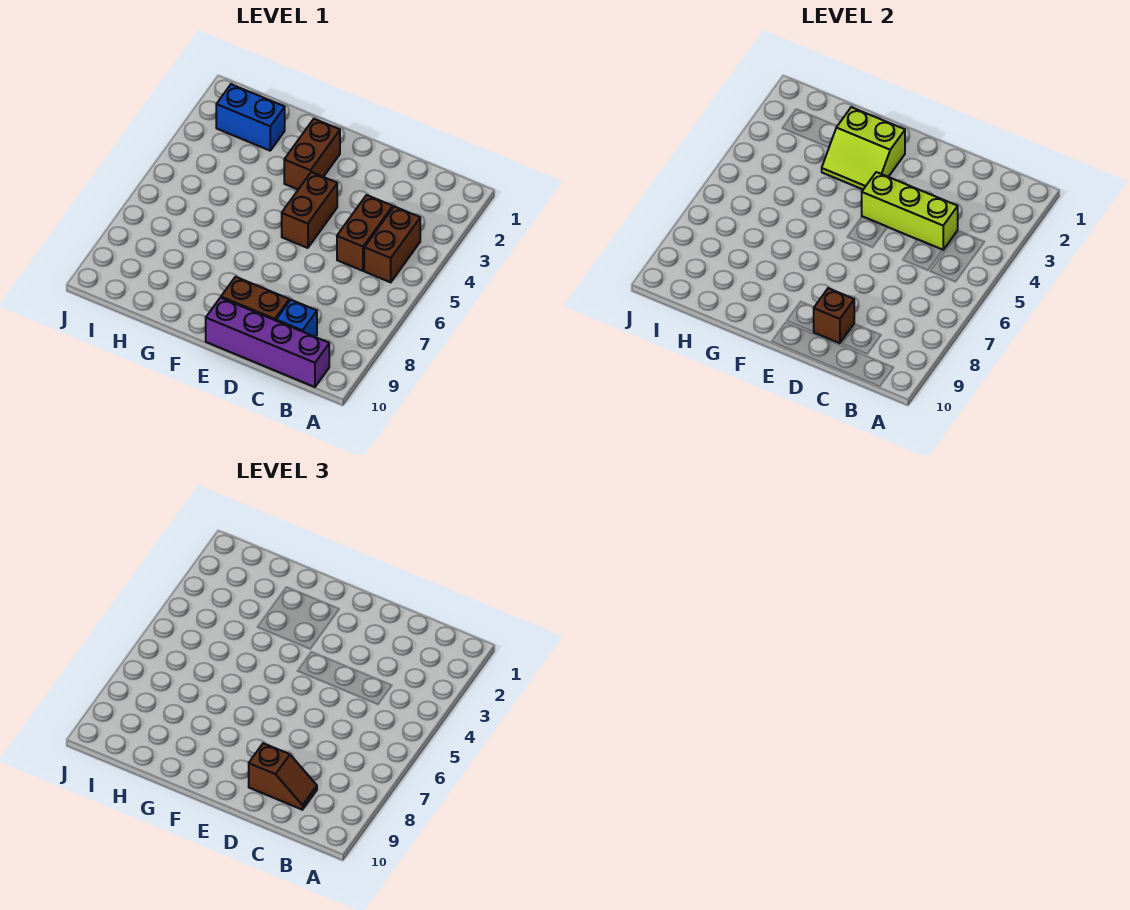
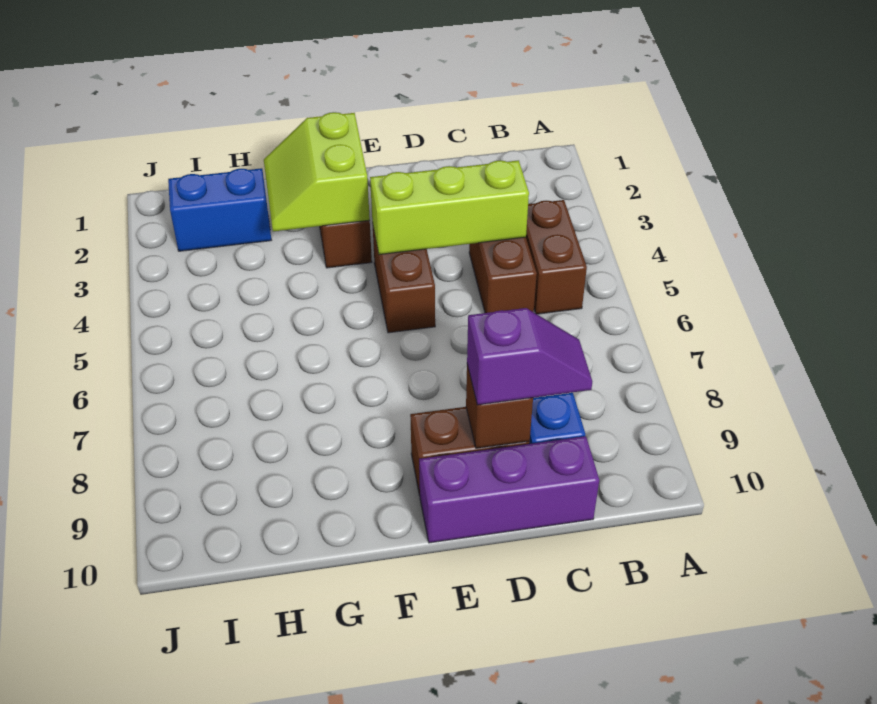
purple brick B10:E10 level 1 -> purple brick C10:E10 level 1
brown slope C9:D9 level 3 top D -> purple slope C9:D9 level 3 top D
lime slope F2:G3 level 2 top 2 -> lime slope F2:G3 level 2 top F

